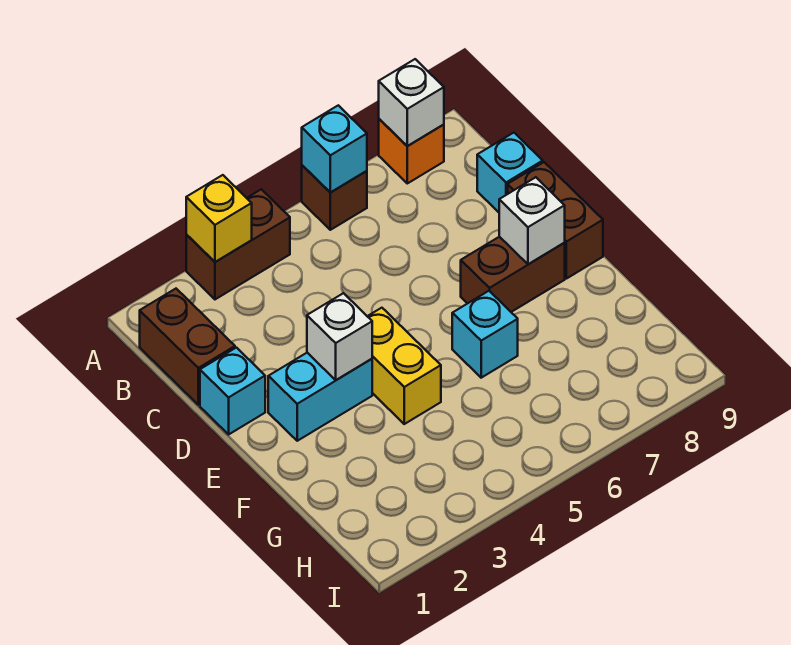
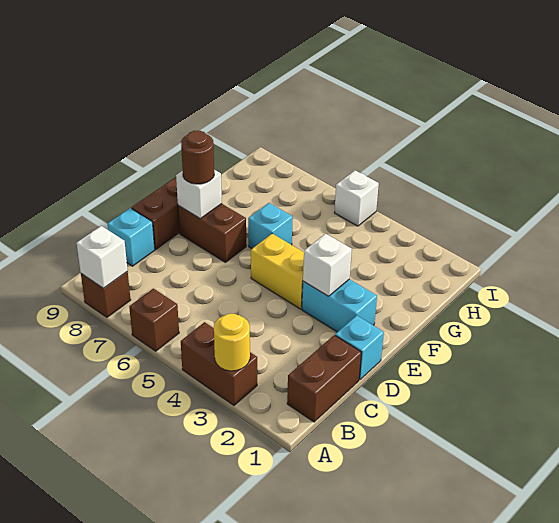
yellow brick A3 level 2 -> yellow round brick A3 level 2
cyan brick A6 level 2 -> none
orange brick A8 level 1 -> brown brick A8 level 1
yellow brick E4:F4 level 1 -> yellow brick E4:E5 level 1
none -> brown round brick E8 level 3
none -> white brick I5 level 1

